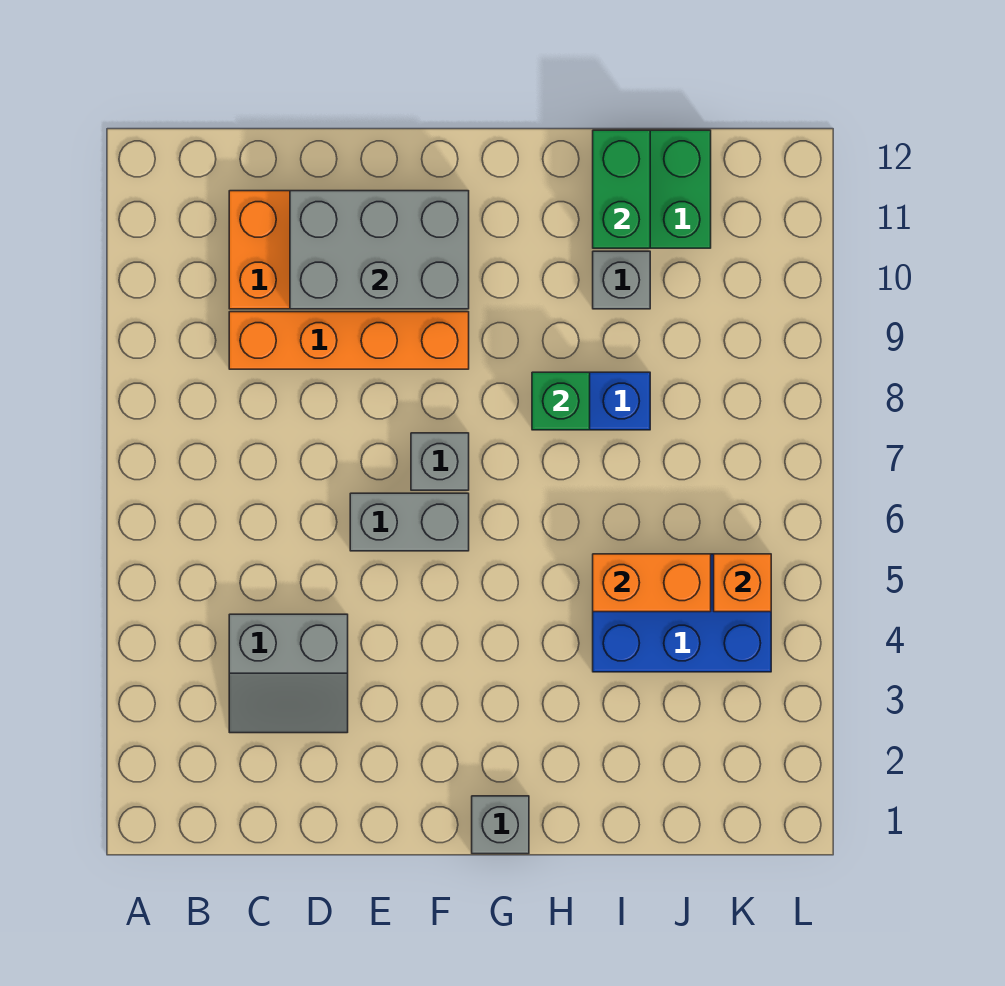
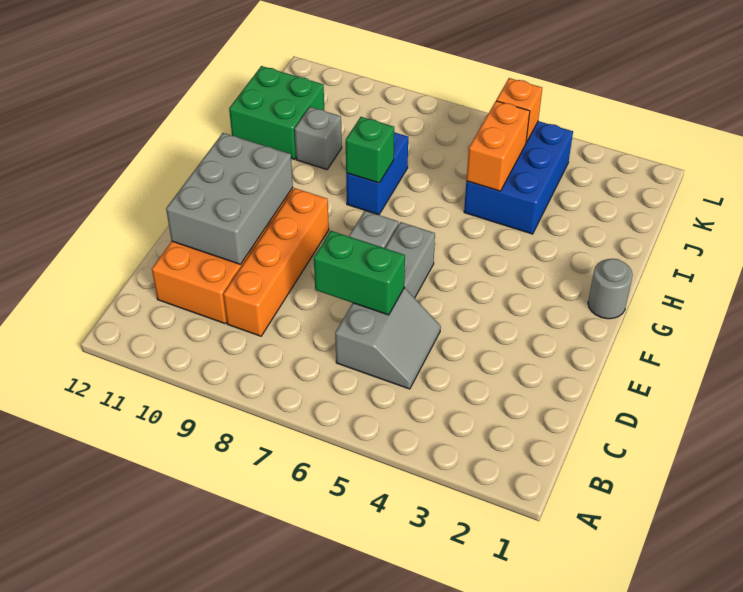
grey slope C3:D4 level 1 top 4 -> grey slope C5:D6 level 1 top 6
grey brick G1 level 1 -> grey round brick G1 level 1
green brick I11:I12 level 2 -> green brick D6:D7 level 2

